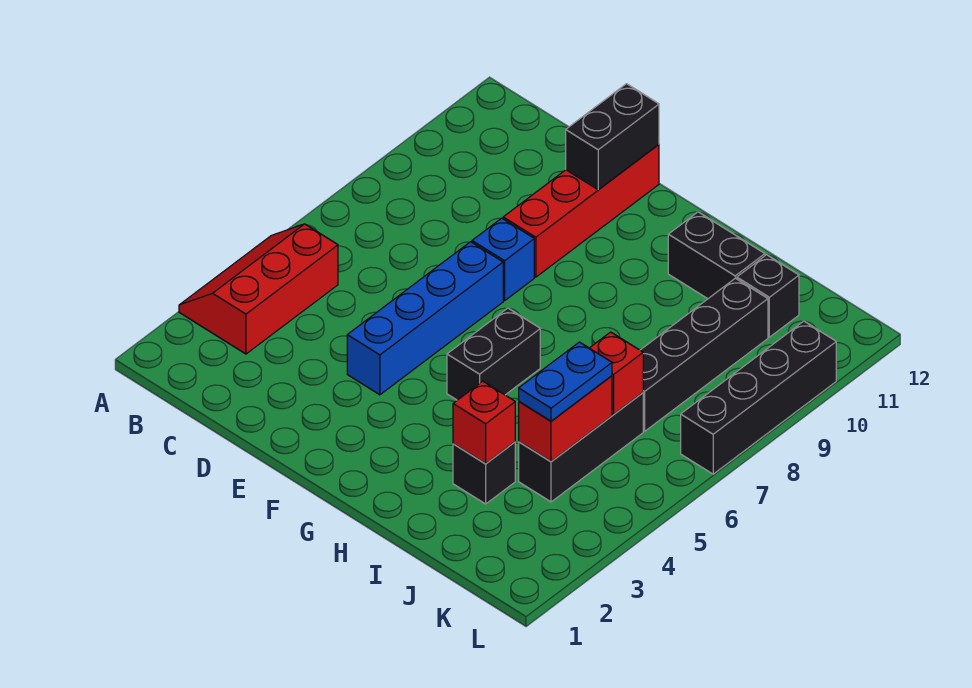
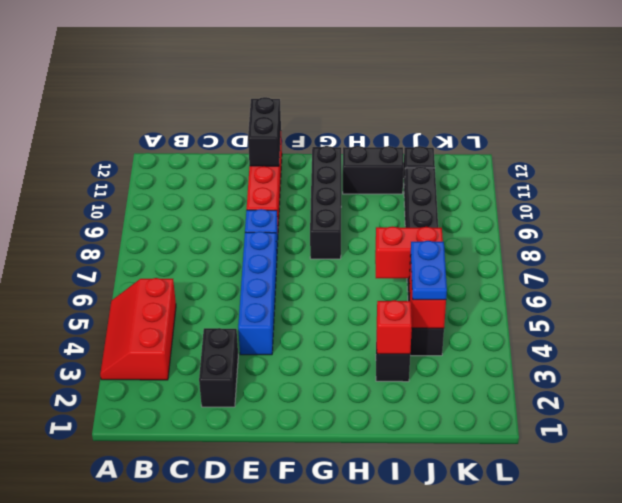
black brick G5:G6 level 1 -> black brick D2:D3 level 1
red brick J6 level 2 -> red brick I6:J6 level 2
black brick L7:L10 level 1 -> black brick G8:G11 level 1

